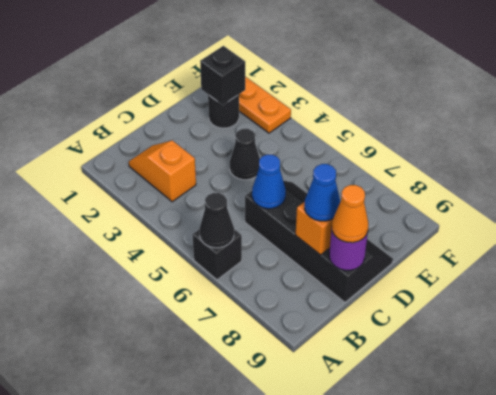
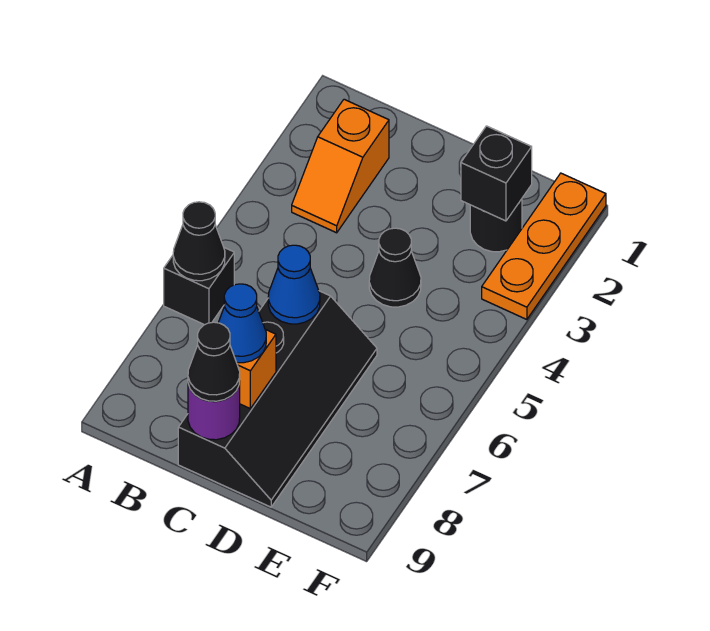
orange slope B2:B3 level 1 top 3 -> orange slope B2:B3 level 1 top 2
orange cone C9 level 3 -> black cone C9 level 3

